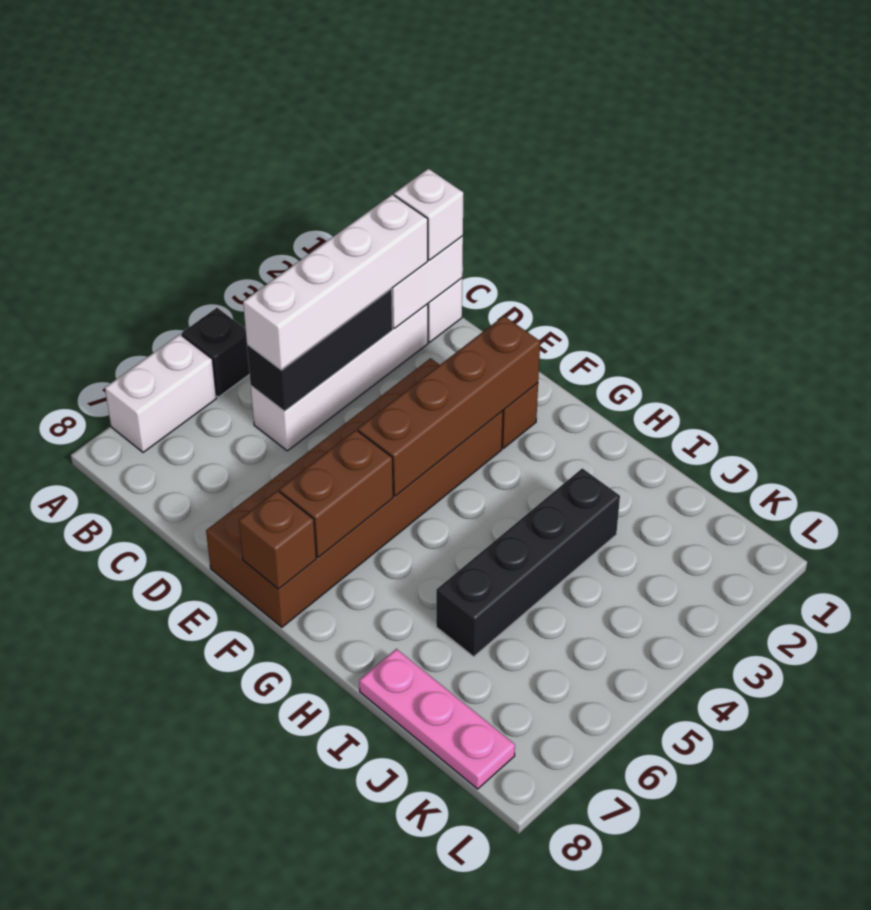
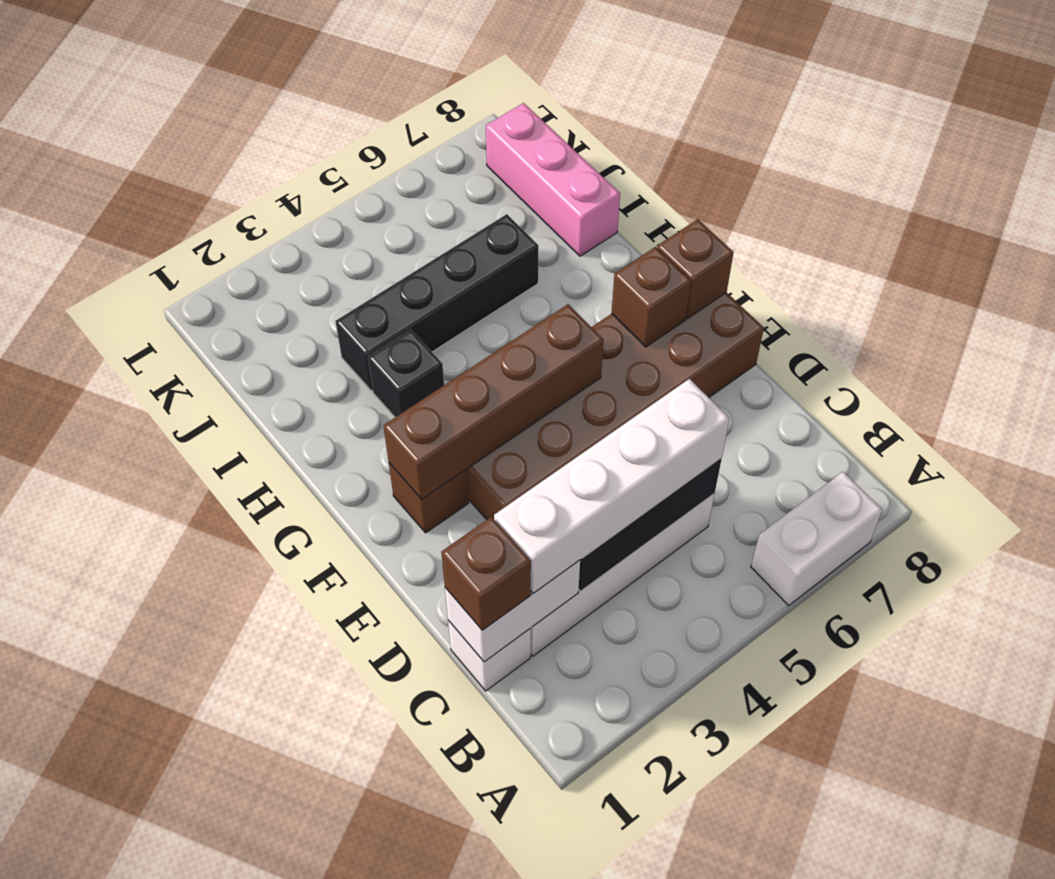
black brick A5 level 1 -> black brick H3 level 1
white brick C1 level 3 -> brown brick C1 level 3
brown brick F6:F7 level 2 -> brown brick F7 level 2
pink plate I8:K8 level 1 -> pink brick I8:K8 level 1

